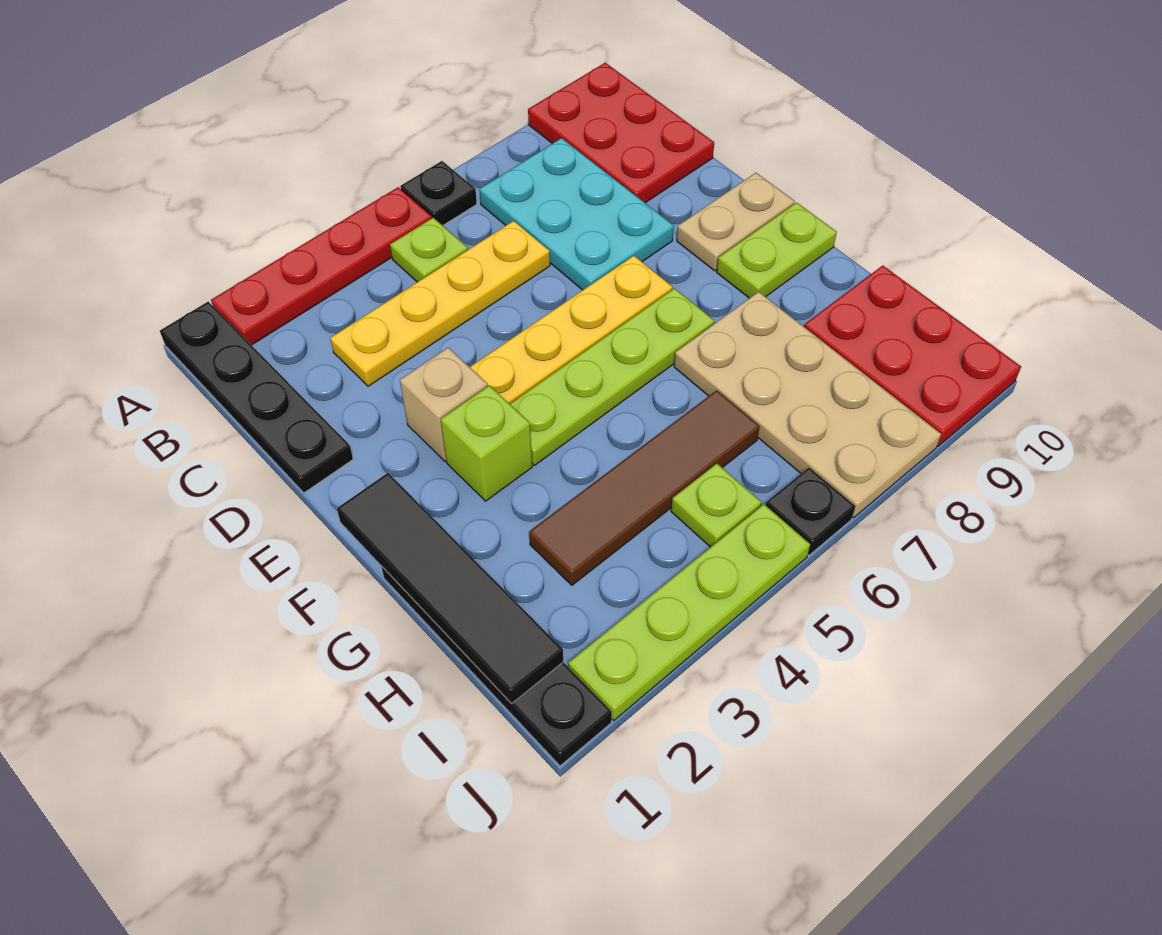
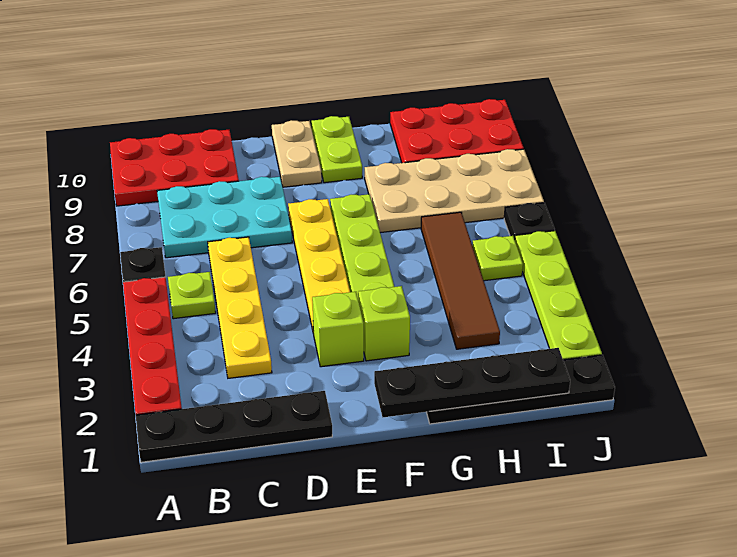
tan brick E3 level 1 -> lime brick E3 level 1
black tile F1:I1 level 2 -> black plate F1:I1 level 2

